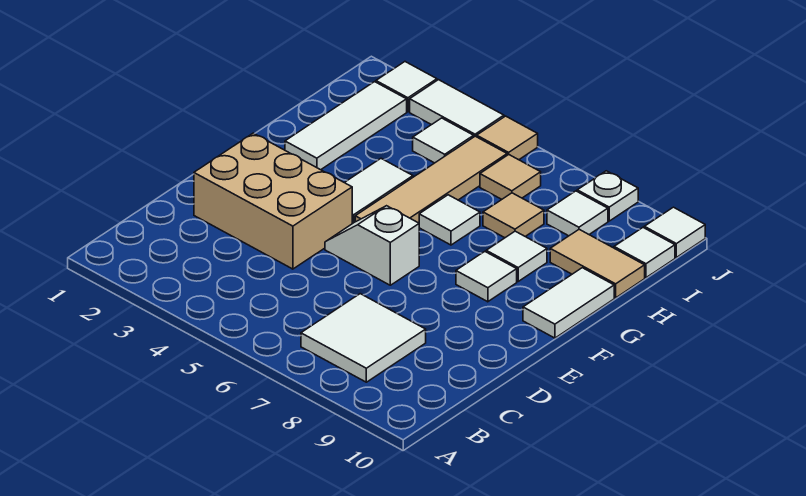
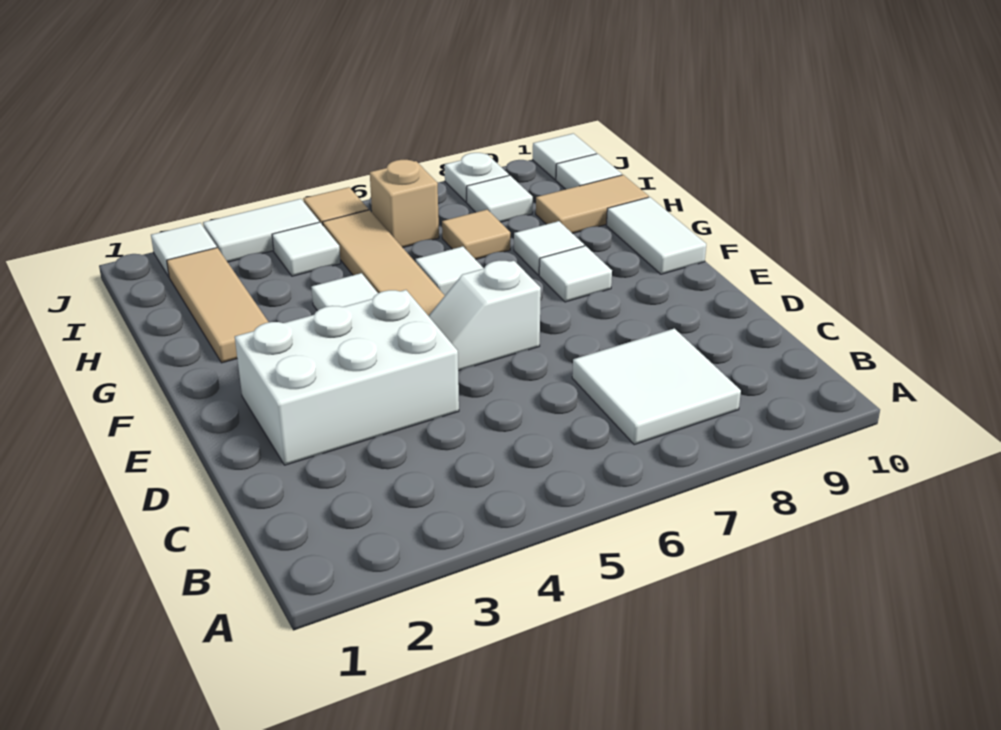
tan brick D2:E4 level 1 -> white brick D2:E4 level 1
white tile G2:I2 level 1 -> tan tile G2:I2 level 1
tan tile I6 level 1 -> tan brick I6 level 1

